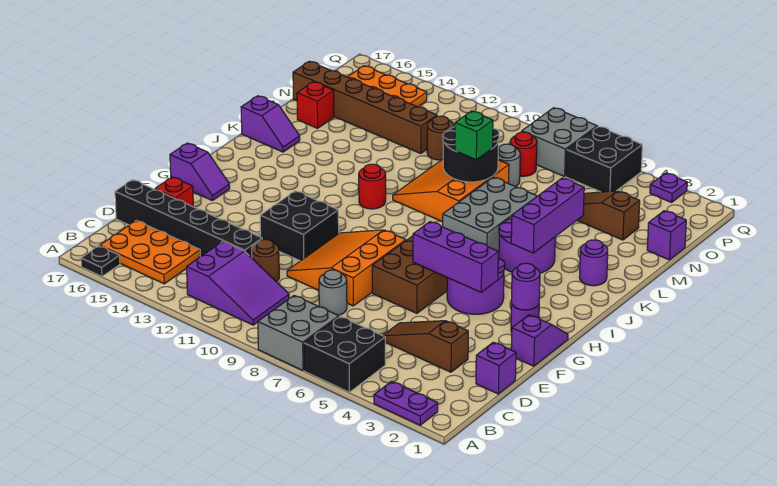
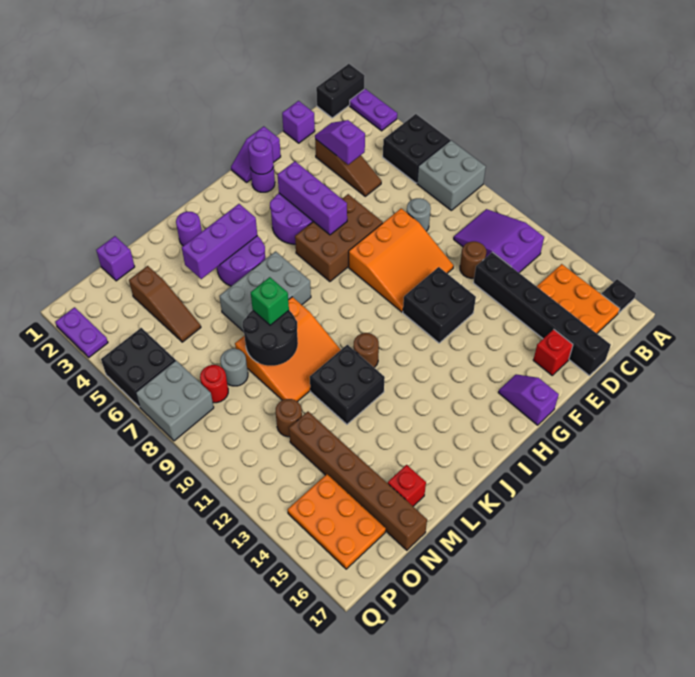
none -> black brick A1:B1 level 1
red round brick J11 level 1 -> brown round brick J11 level 1
none -> black brick K11:L12 level 1
purple slope K16:K17 level 1 top 17 -> purple slope D3:D4 level 2 top 4
purple plate Q3 level 1 -> purple plate Q2:Q3 level 1

